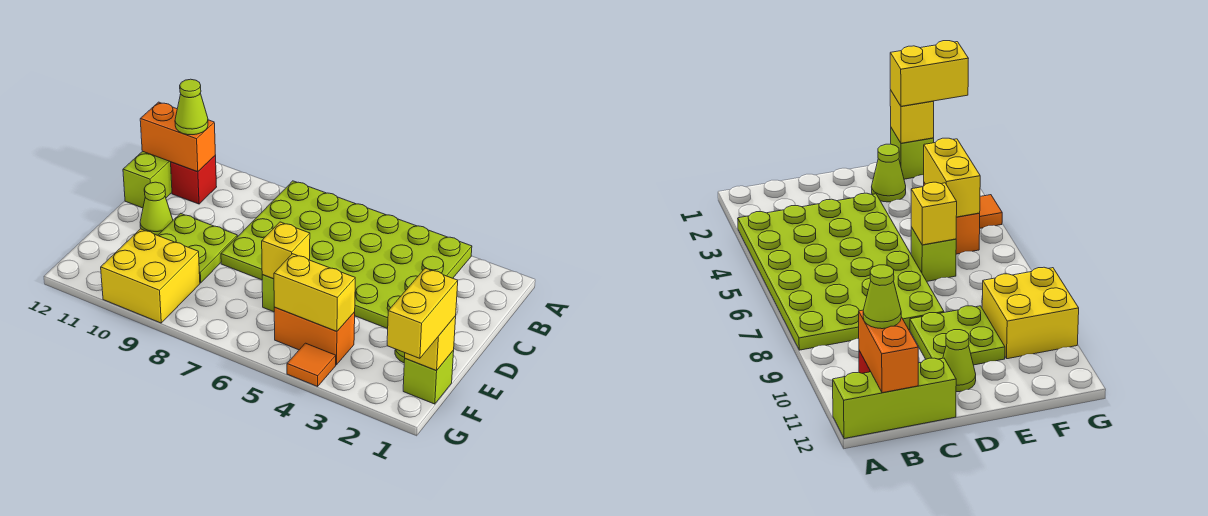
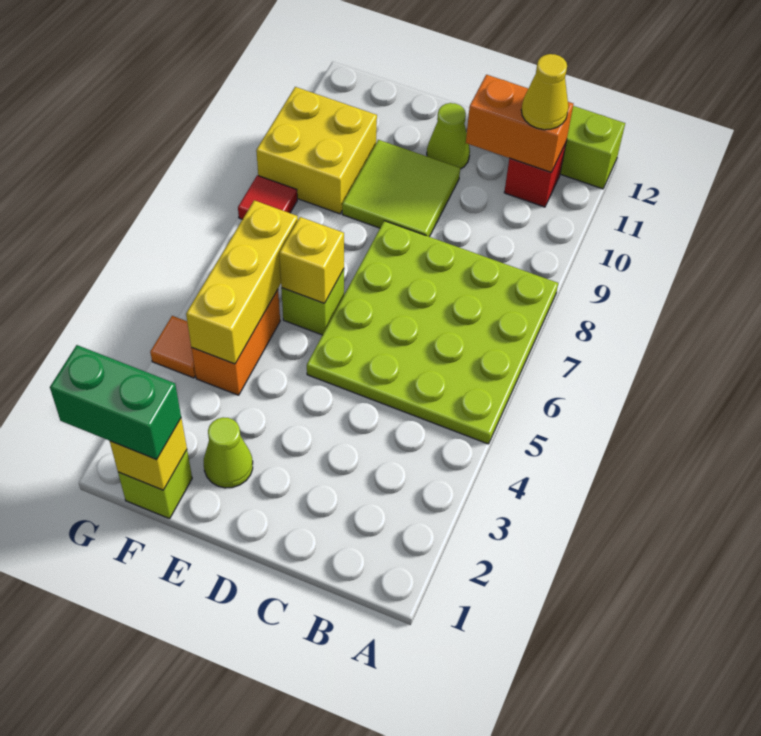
lime plate A3:D8 level 1 -> lime plate A5:D8 level 1
orange brick B11:B12 level 2 -> orange brick B11:C11 level 2
lime cone B11 level 3 -> yellow cone B11 level 3
lime plate D9:E10 level 1 -> lime tile D9:E10 level 1
yellow brick F1:G1 level 3 -> green brick F1:G1 level 3
yellow brick F4:F5 level 2 -> yellow brick F4:F6 level 2
none -> red tile G8 level 1

